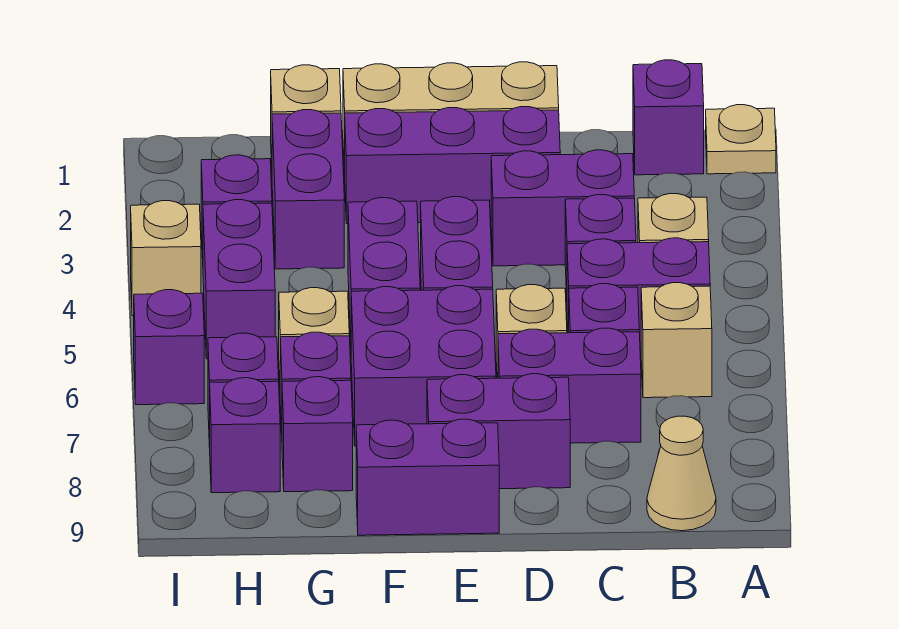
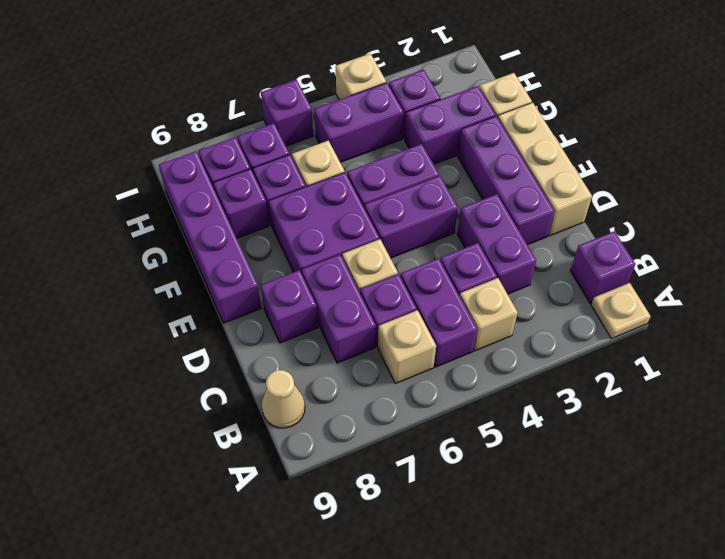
purple brick D8:E8 level 1 -> purple brick D8 level 1
purple brick E9:F9 level 1 -> purple brick E9:H9 level 1

